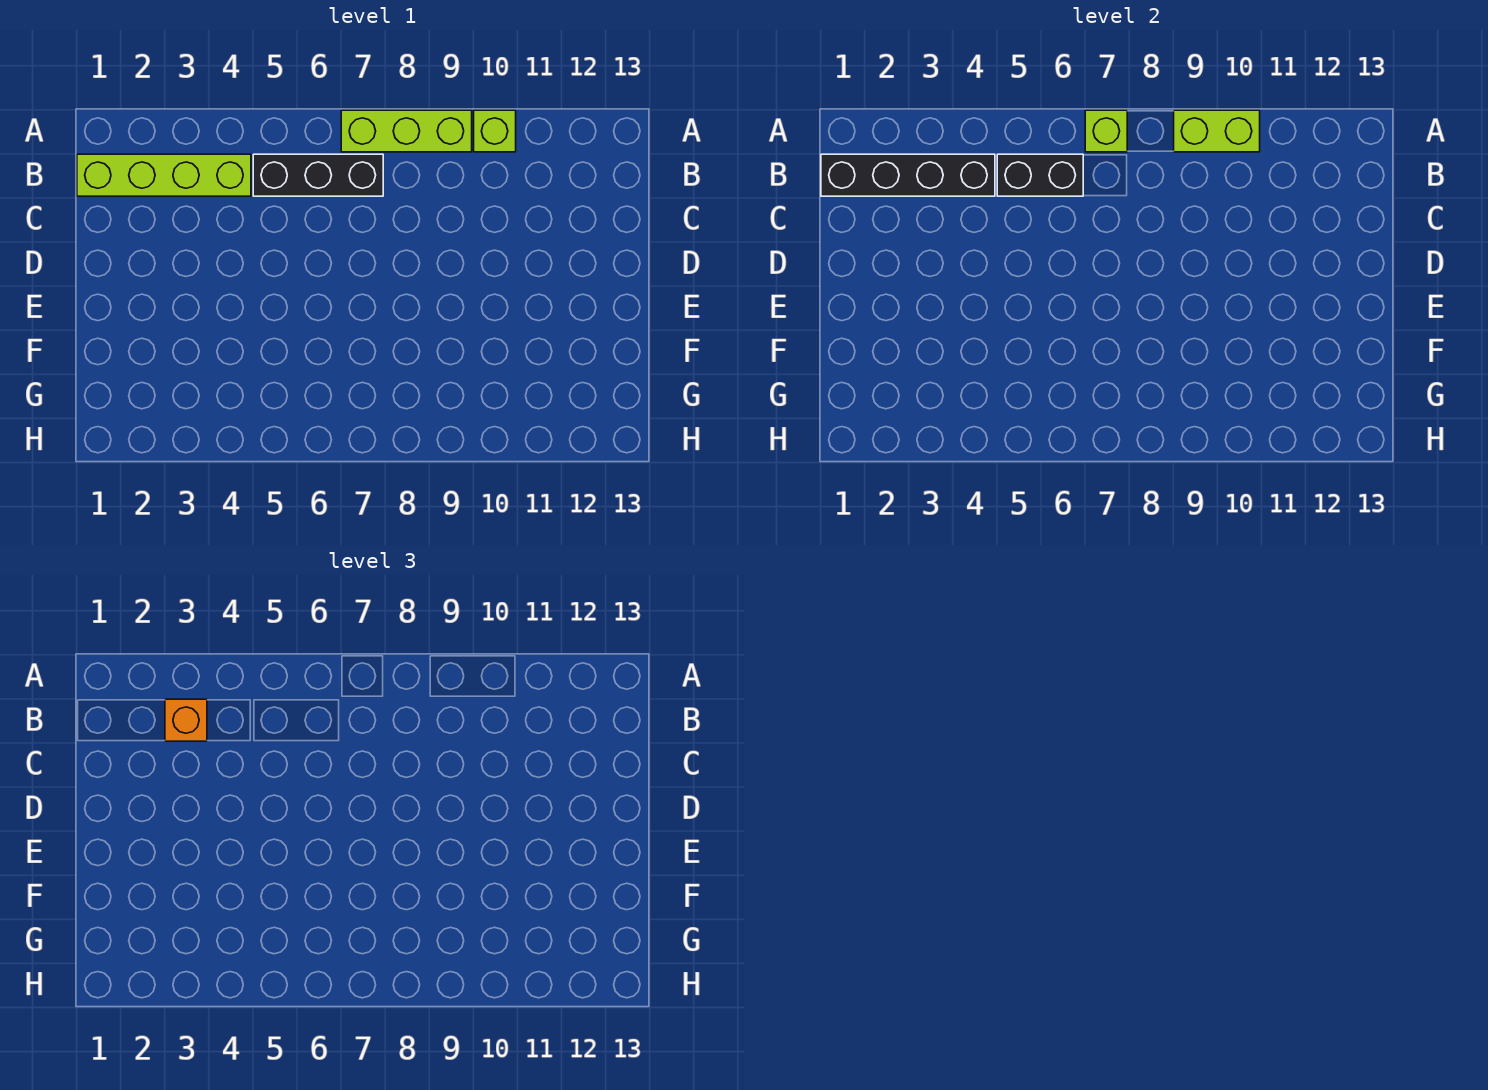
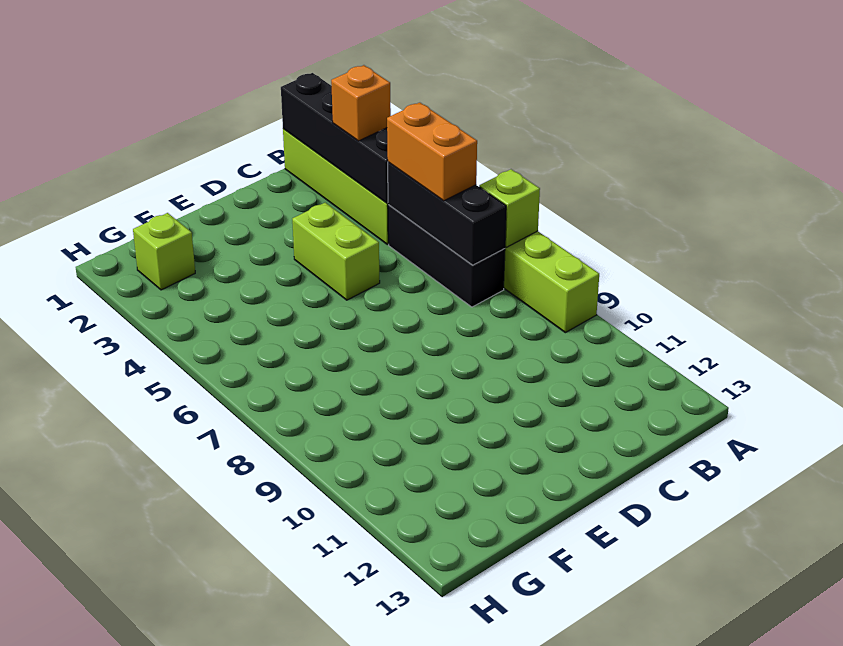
lime brick A9:A10 level 2 -> lime brick D4:D5 level 1
lime brick A10 level 1 -> lime brick G2 level 1
black brick B5:B6 level 2 -> black brick B5:B7 level 2
none -> orange brick B5:B6 level 3

